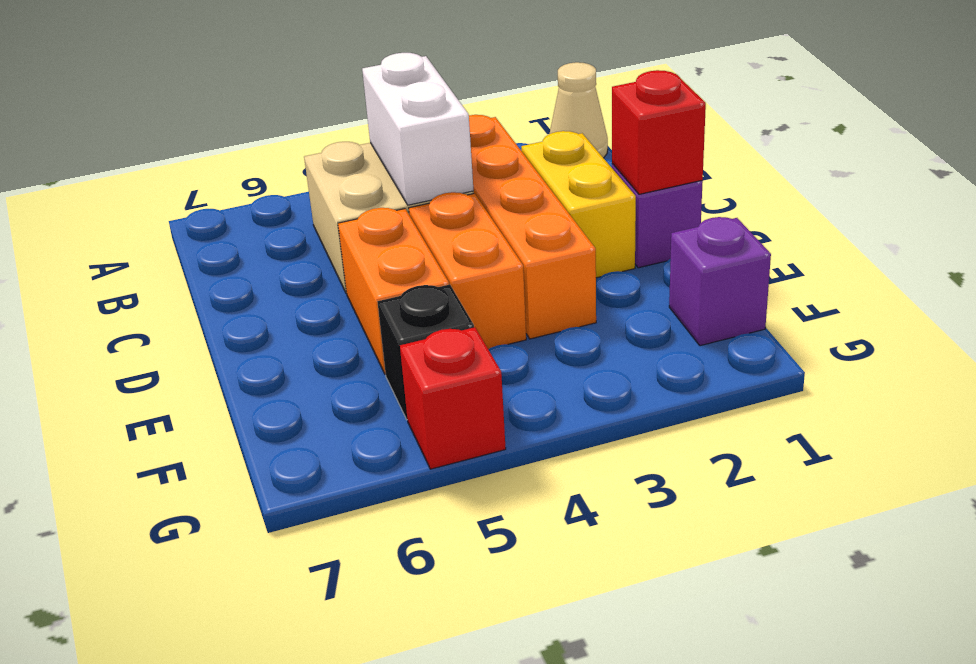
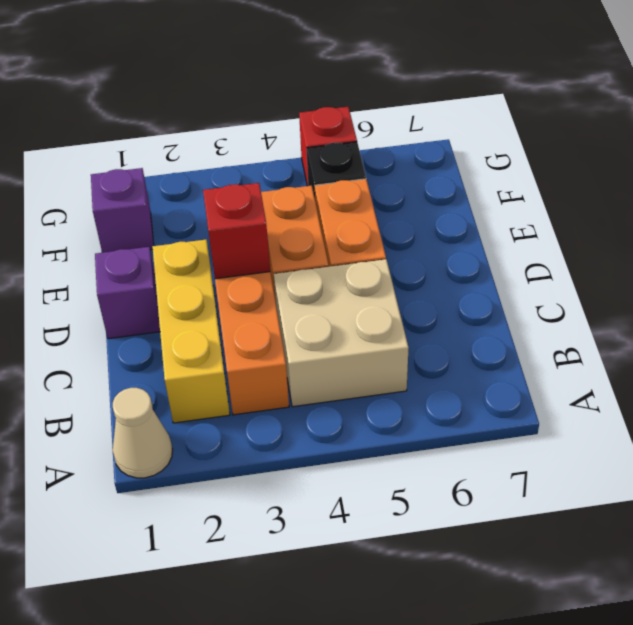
white brick B4:C4 level 2 -> none
yellow brick C2:D2 level 1 -> yellow brick B2:D2 level 1
red brick D1 level 2 -> red brick D3 level 2

